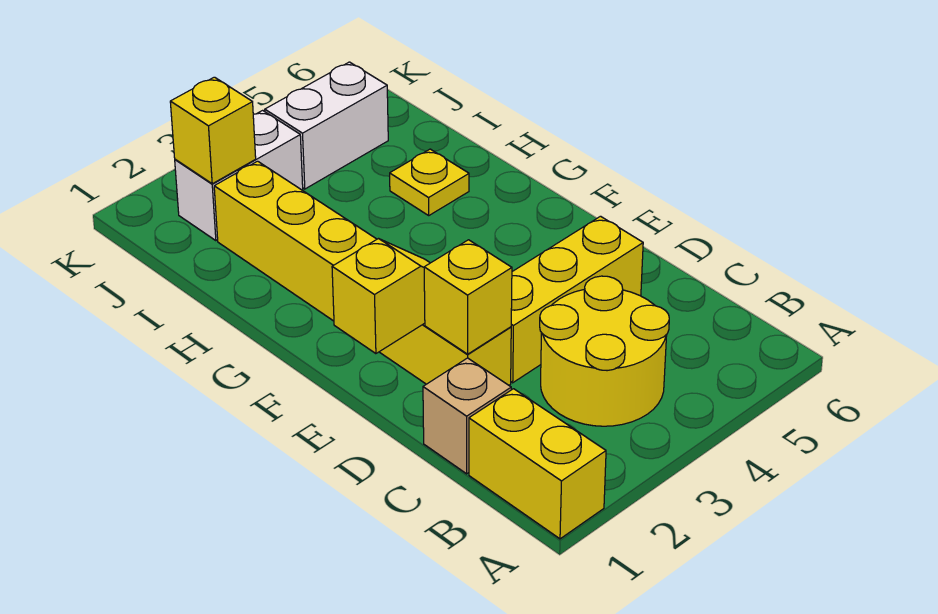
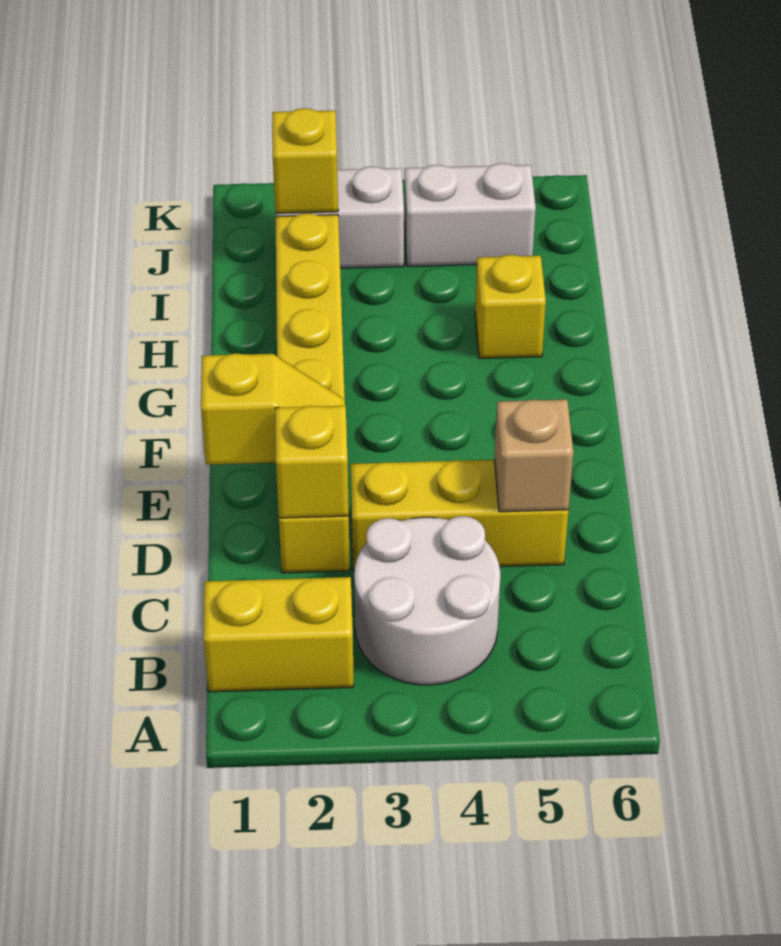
yellow brick A1:B1 level 1 -> yellow brick B1:B2 level 1
yellow round brick B3:C4 level 1 -> white round brick B3:C4 level 1
tan brick C1 level 1 -> tan brick D5 level 2
yellow plate H5 level 1 -> yellow brick H5 level 1

